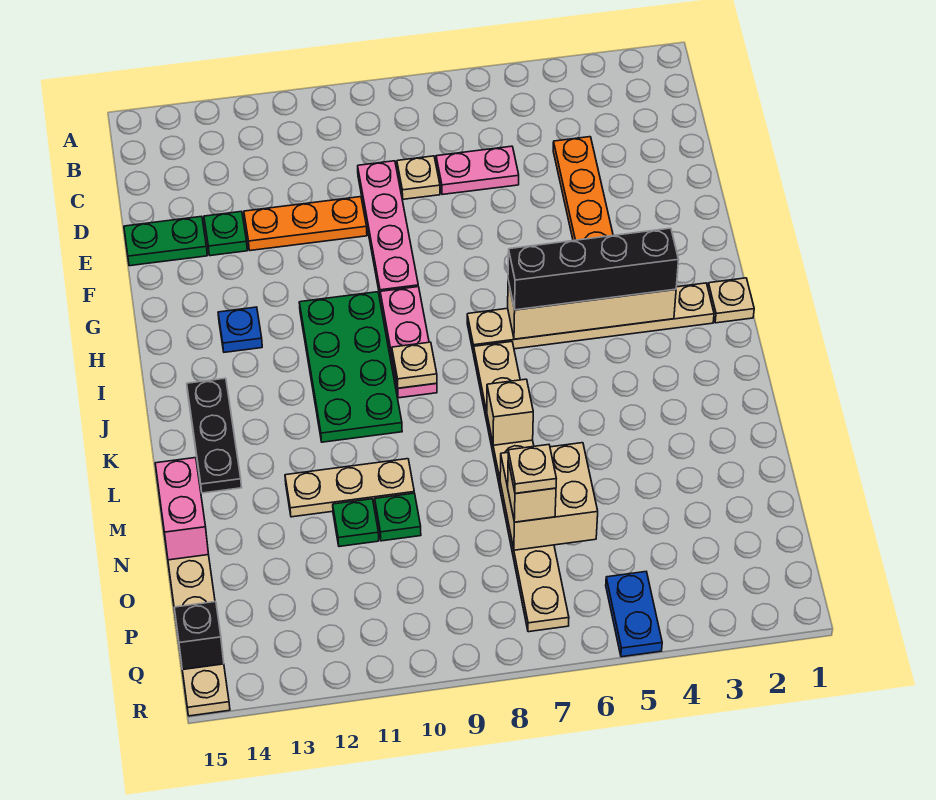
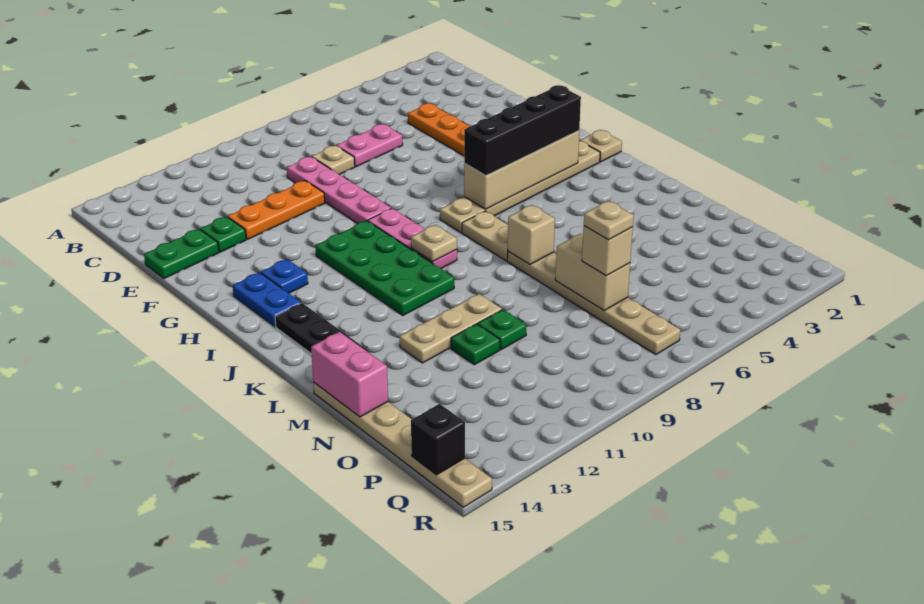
tan brick N6:O7 level 2 -> tan brick N7:O7 level 2
blue plate Q5:R5 level 1 -> blue plate H14:I14 level 1

